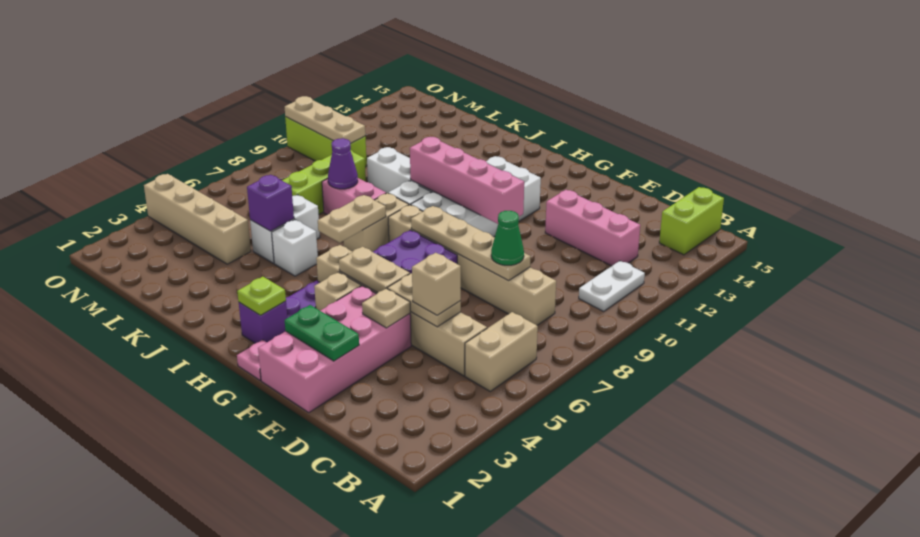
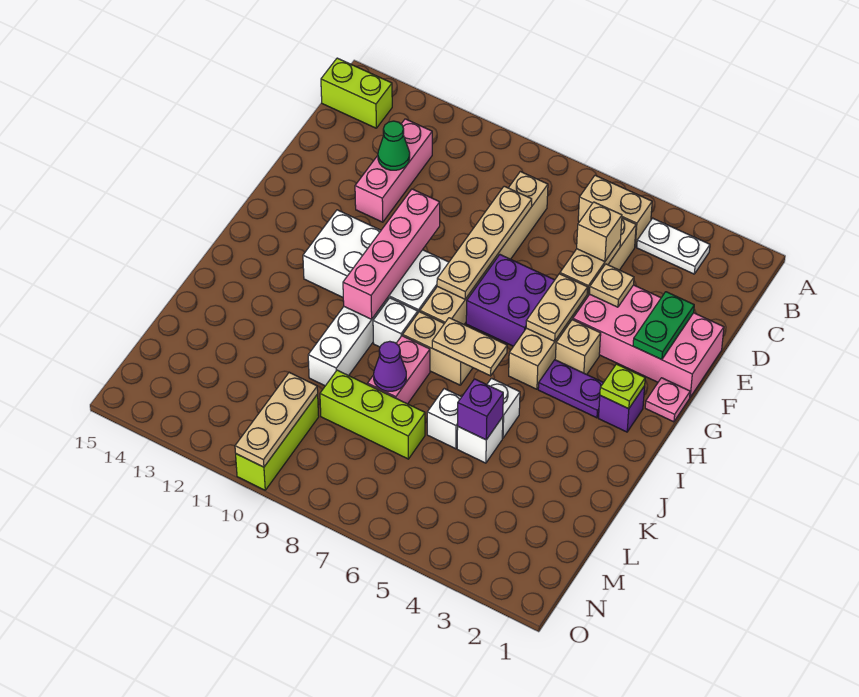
white plate B10:B11 level 1 -> white plate B3:B4 level 1
green cone D8 level 3 -> green cone D12 level 2
tan brick L4:O4 level 1 -> none

